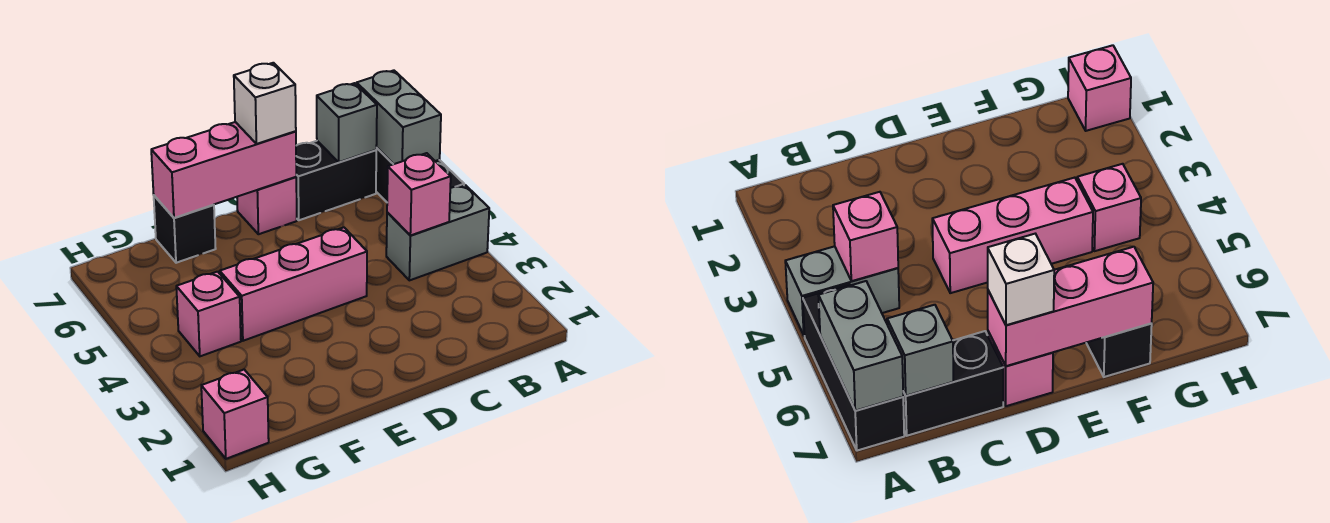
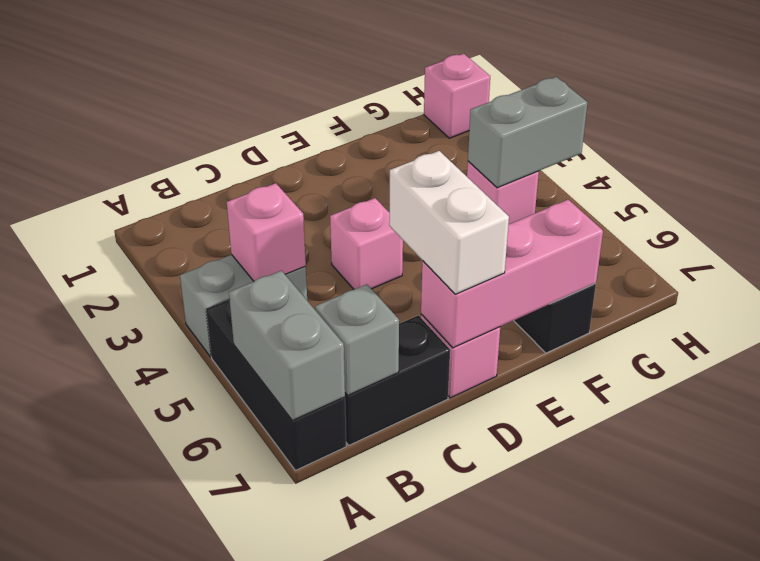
pink brick D4:F4 level 1 -> pink brick D4 level 1
white brick D7 level 3 -> white brick D6:D7 level 3
none -> grey brick G4:H4 level 2

